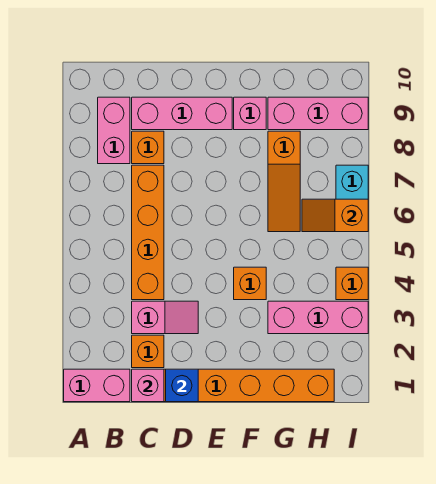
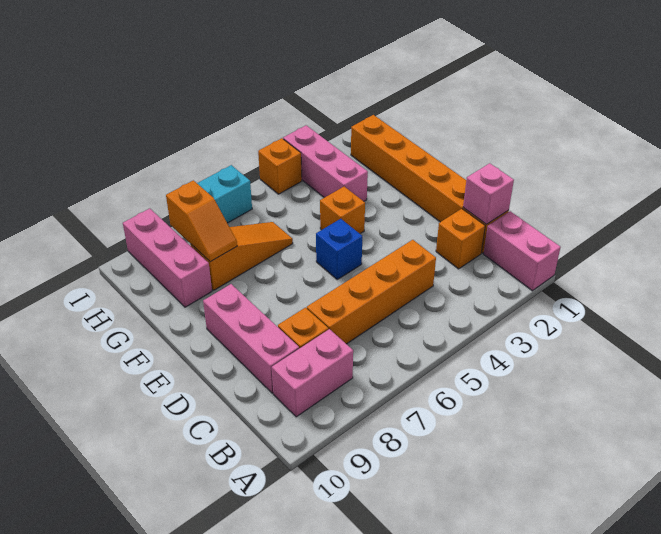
pink slope C3:D3 level 1 top C -> none
blue brick D1 level 2 -> blue brick E5 level 1
pink brick F9 level 1 -> none
orange slope H6:I6 level 2 top I -> orange slope G8:H8 level 2 top H

